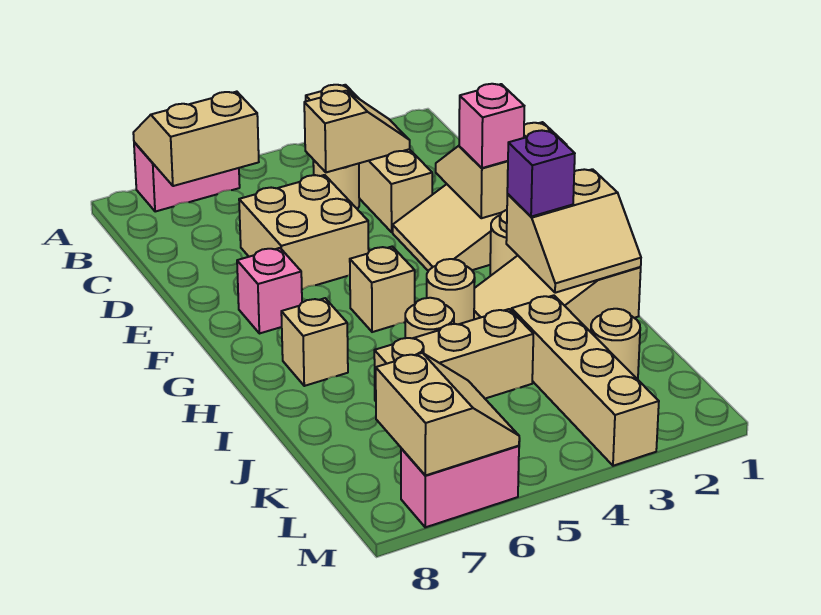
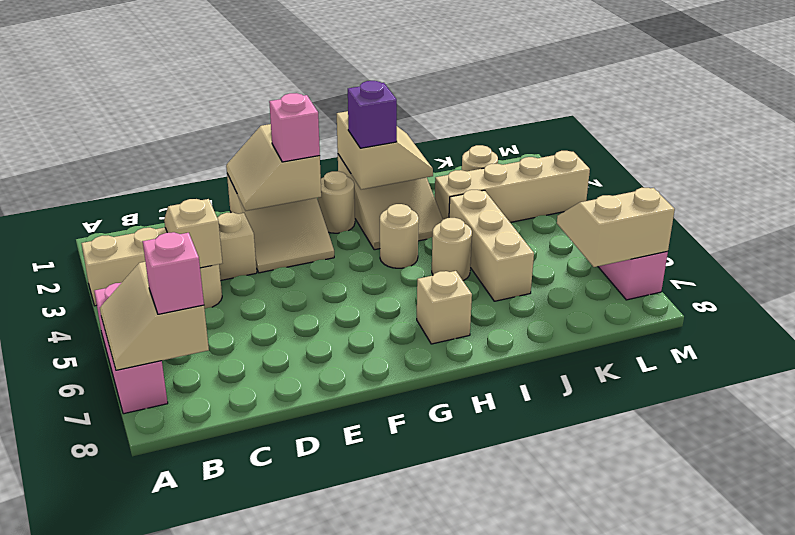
pink brick A6:A7 level 1 -> pink brick A5:A7 level 1
tan brick D5:E6 level 1 -> none
pink brick F7 level 1 -> pink brick B7 level 3
tan brick G5 level 1 -> none

